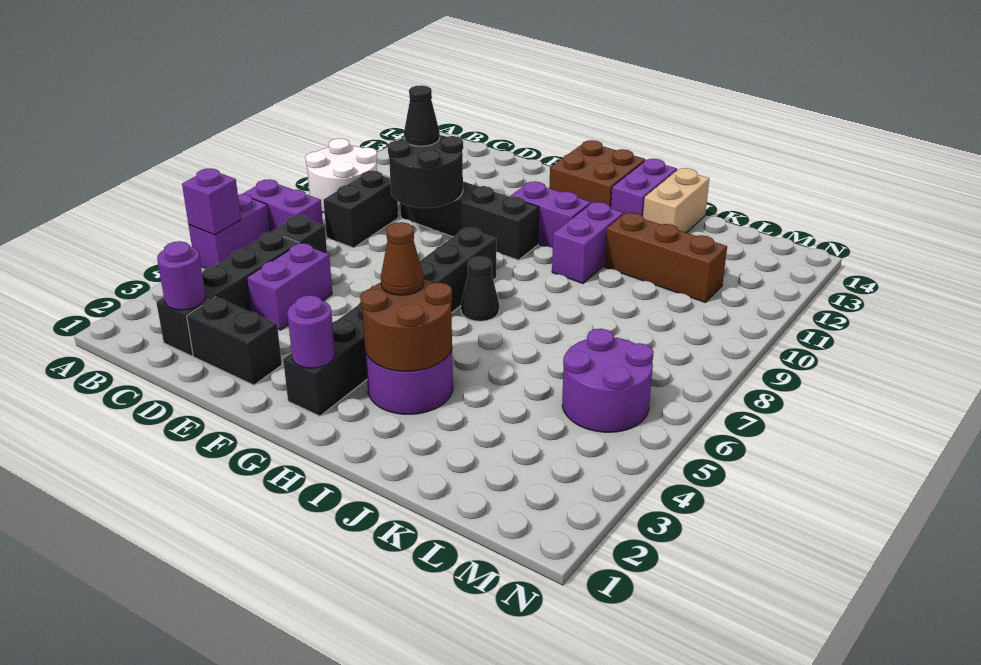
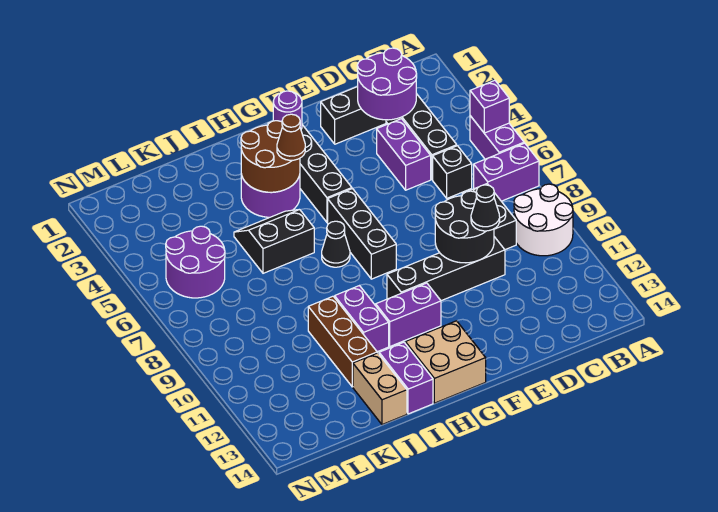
purple round brick C2 level 2 -> purple round brick C2:D3 level 2
brown brick G13:H14 level 1 -> tan brick G13:H14 level 1
none -> black slope I5:J6 level 1 top 6
brown brick J11:L11 level 1 -> brown brick J10:J12 level 1

